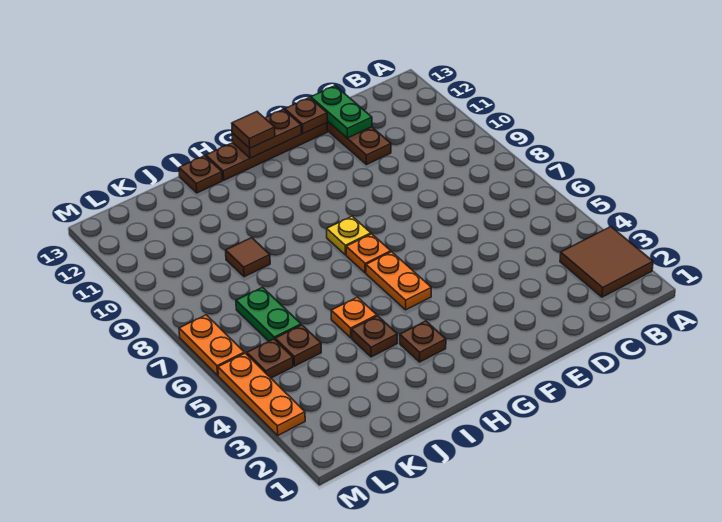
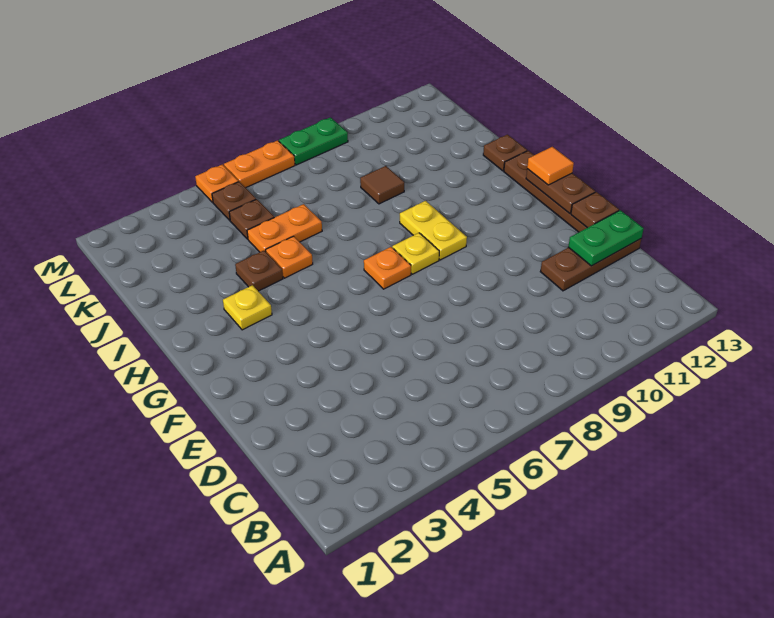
brown tile A2:B3 level 1 -> none
orange plate G5:G6 level 1 -> orange plate J5:J6 level 1
none -> yellow plate G9:H9 level 1
brown tile G13 level 3 -> orange tile G13 level 3
brown plate H3 level 1 -> yellow plate H3 level 1
green plate K6:K7 level 1 -> green plate M8:M9 level 1
orange plate M3:M5 level 1 -> orange plate M5 level 1

